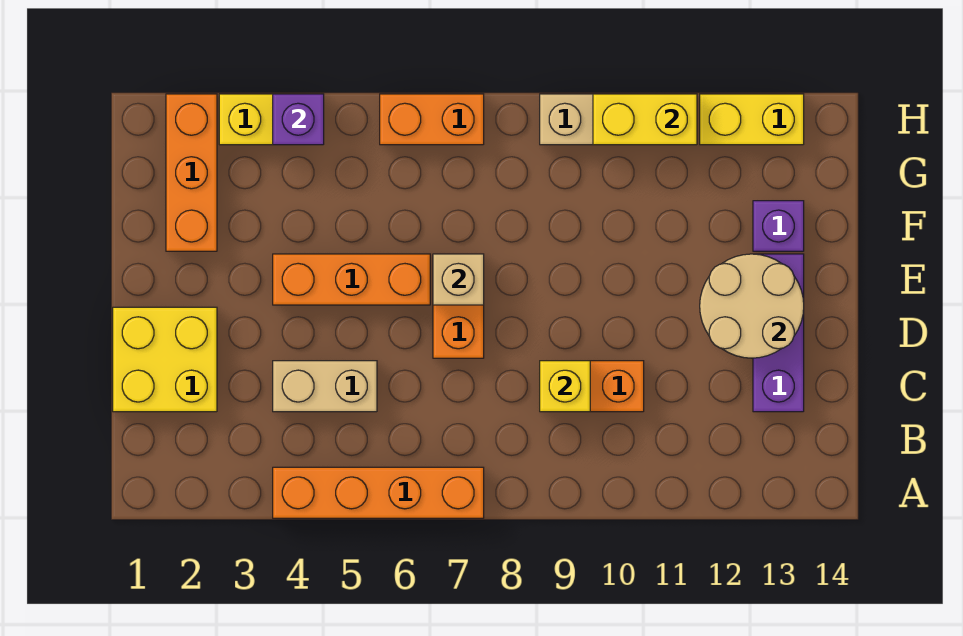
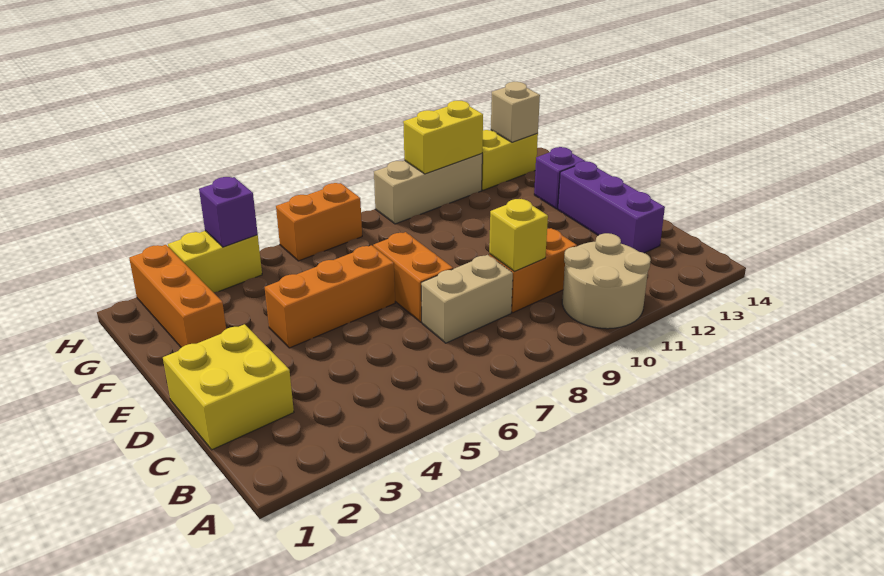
orange brick A4:A7 level 1 -> none
tan brick C4:C5 level 1 -> tan brick C7:C8 level 1
tan round brick D12:E13 level 2 -> tan round brick A10:B11 level 1
tan brick E7 level 2 -> tan brick H13 level 2

